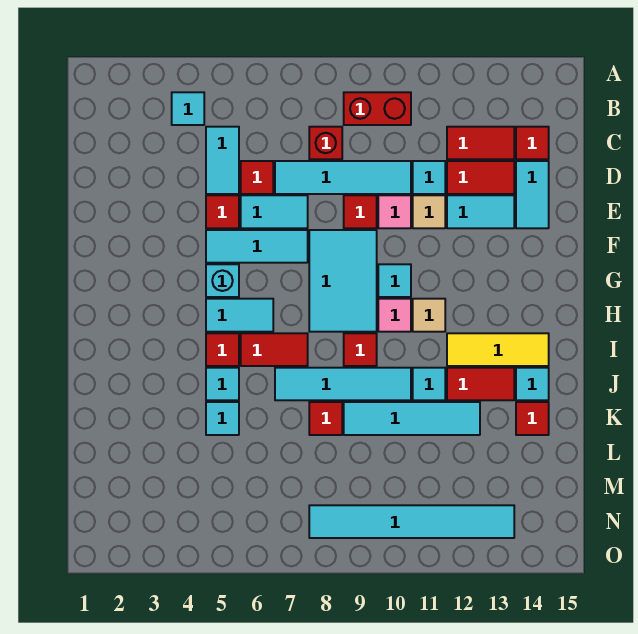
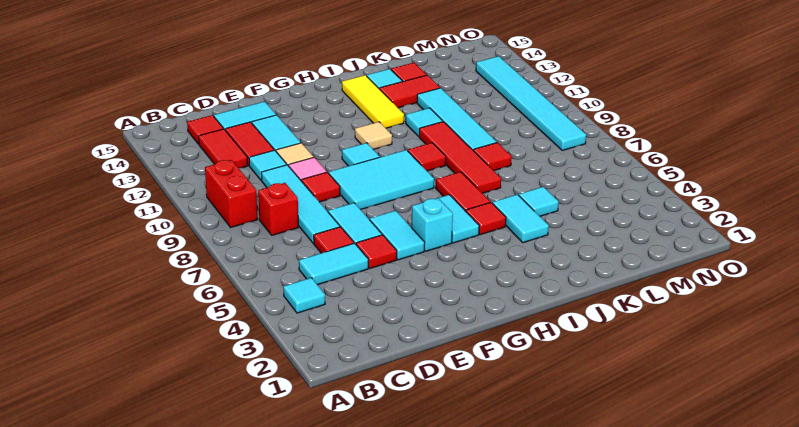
cyan tile F5:F7 level 1 -> cyan tile F5:F6 level 1
pink tile H10 level 1 -> none
cyan tile J5 level 1 -> cyan tile J4:J5 level 1
cyan tile J7:J10 level 1 -> red tile J7:J10 level 1
red tile J12:J13 level 1 -> red tile J13:K13 level 1

